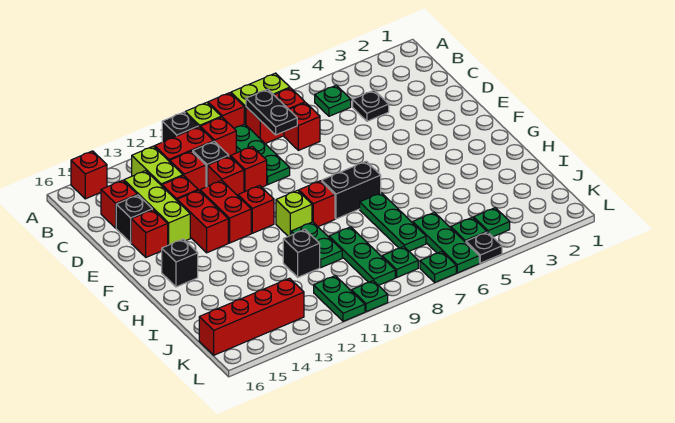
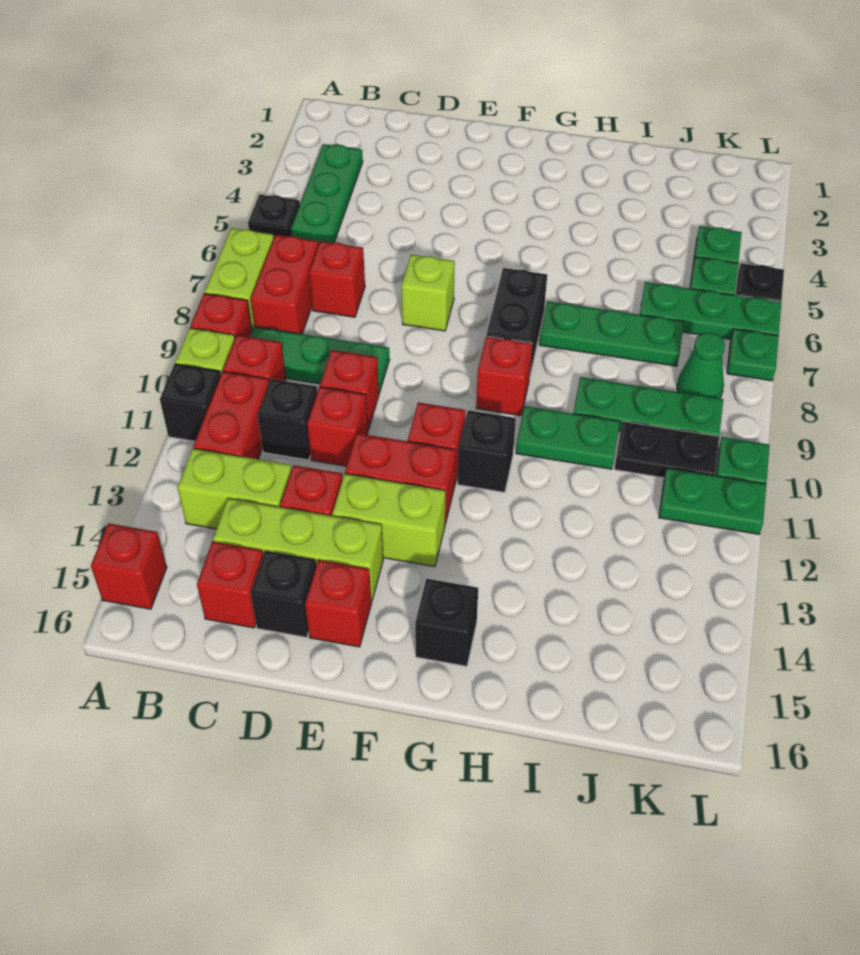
green plate B5 level 1 -> green plate B3:B5 level 1
black plate B8:C8 level 2 -> black plate J10:K10 level 1
black plate C4 level 1 -> black plate A5 level 1
red brick C12 level 1 -> none
red brick E13:F13 level 1 -> lime brick E13:F13 level 1
lime brick G10 level 1 -> lime brick E7 level 1
black brick I11 level 1 -> black brick G11 level 1
green plate K8 level 1 -> green cone K8 level 1
red brick K13:K16 level 1 -> none

